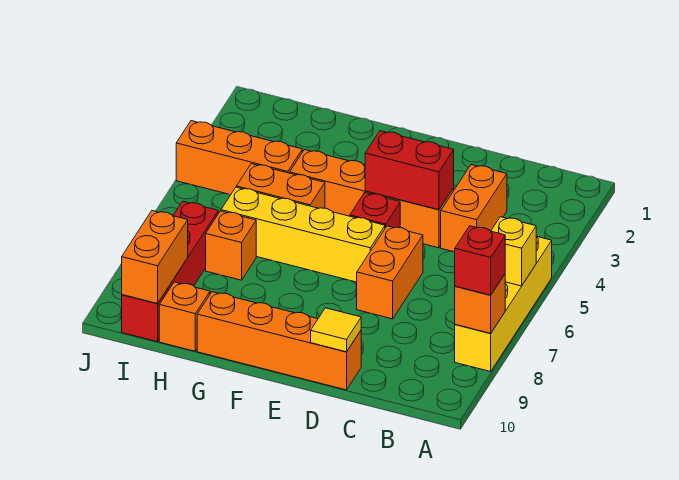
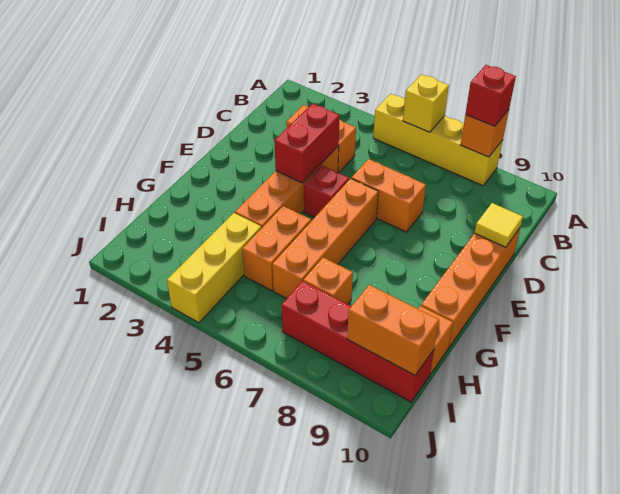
yellow brick E6:H6 level 1 -> orange brick E6:H6 level 1
orange brick H4:J4 level 1 -> yellow brick H4:J4 level 1

